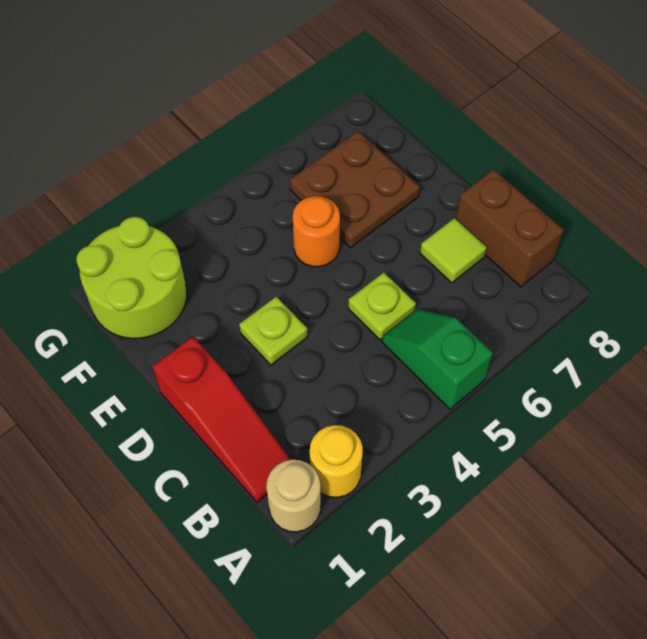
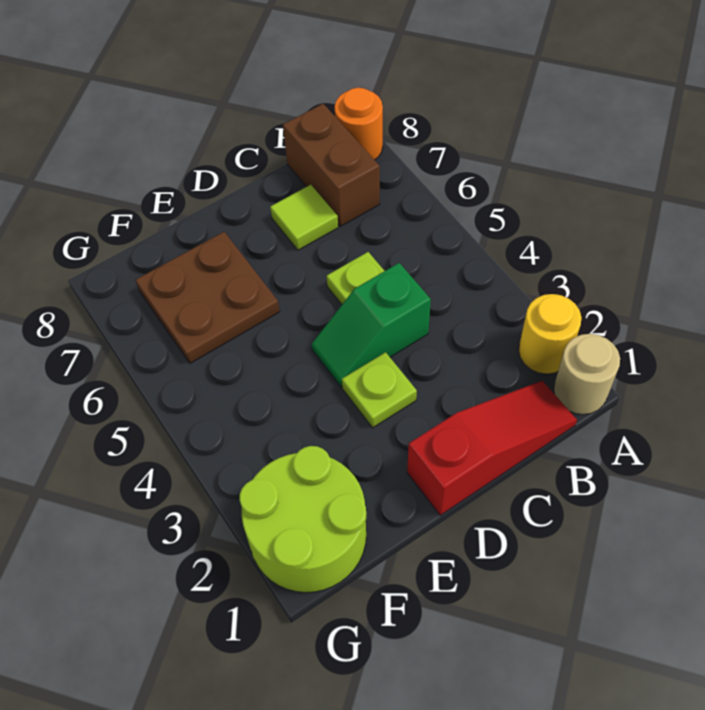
green slope A5:B5 level 1 top A -> green slope C4:D4 level 1 top C
brown brick B8:C8 level 1 -> brown brick B7:B8 level 1
orange round brick E5 level 1 -> orange round brick A8 level 1

